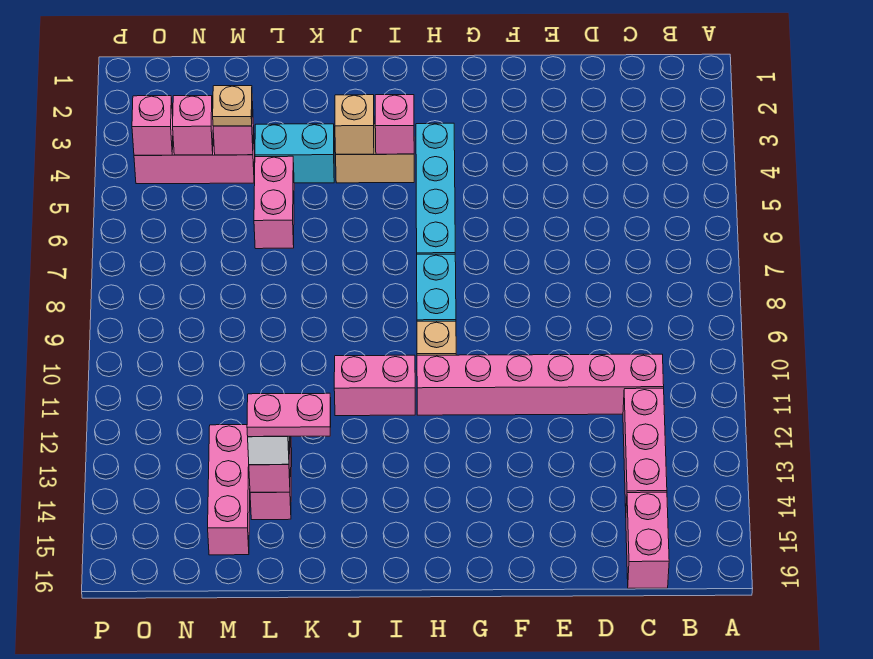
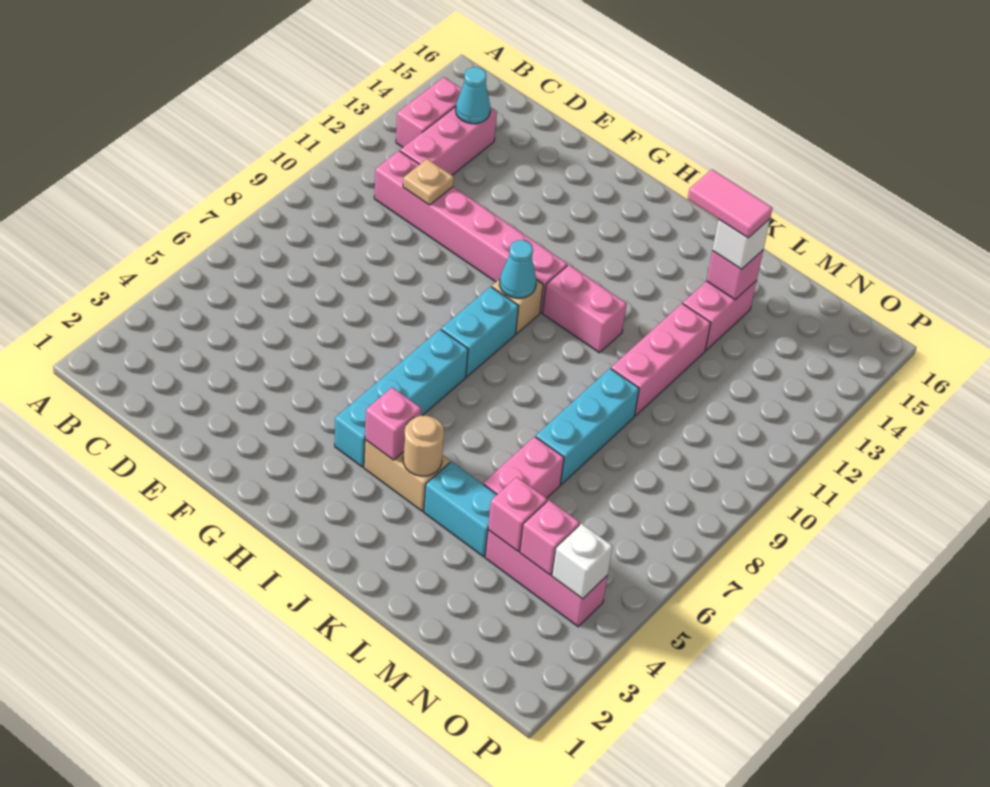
none -> cyan cone C14 level 2
pink brick C15:C16 level 1 -> pink brick B13:B14 level 1
none -> cyan cone H10 level 2
tan brick J4 level 2 -> tan round brick J4 level 2
pink plate K14:L14 level 4 -> pink tile K14:L14 level 4
none -> cyan brick L7:L9 level 1
tan plate M4 level 3 -> tan plate D11 level 2
pink brick M13:M15 level 1 -> pink brick L10:L12 level 1
pink brick O4 level 2 -> white brick O4 level 2

